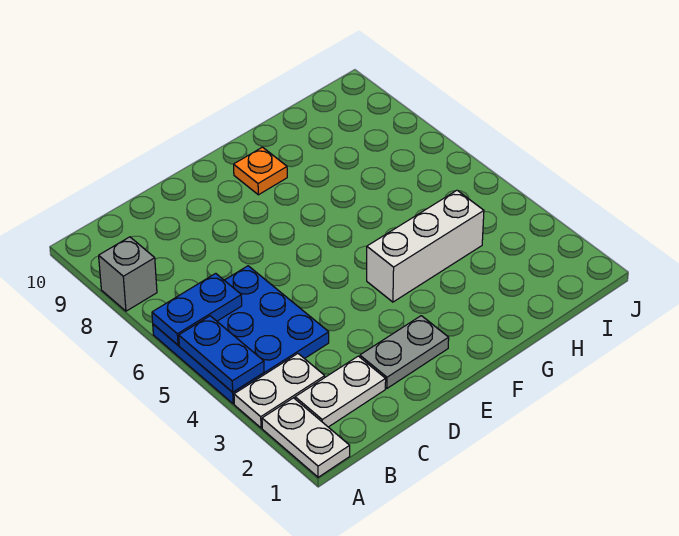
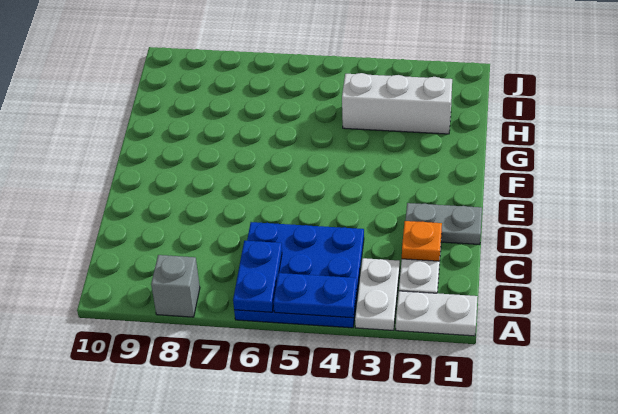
grey plate D2:E2 level 1 -> grey plate D1:D2 level 1
white brick F4:H4 level 1 -> white brick H2:H4 level 1
orange plate F9 level 1 -> orange plate C2 level 2

